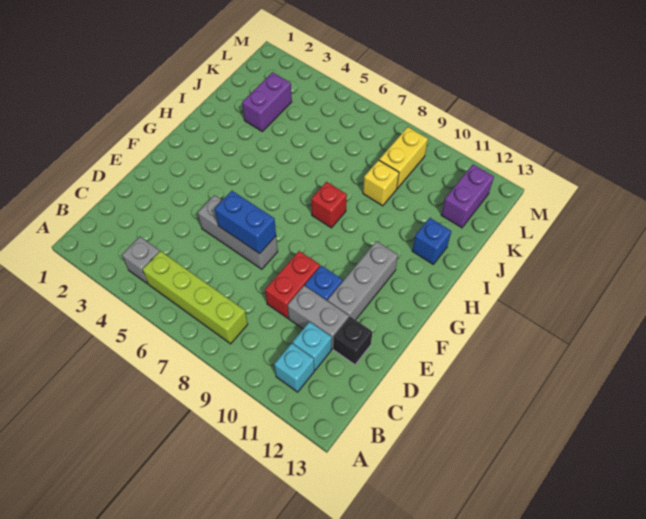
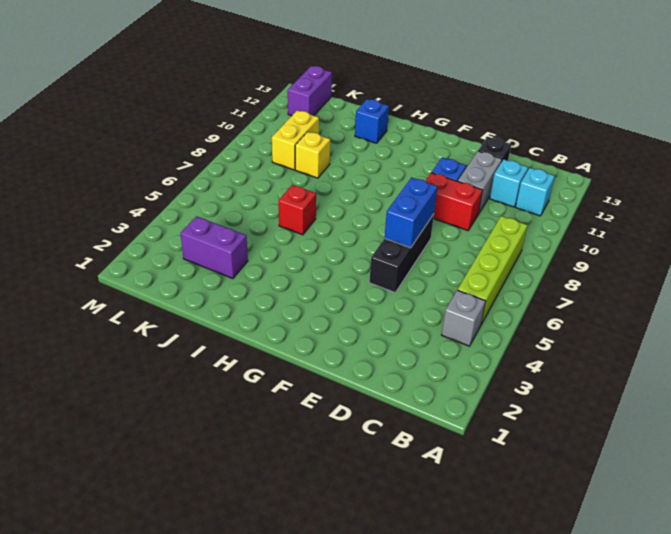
grey brick E5:E7 level 1 -> black brick E5:E7 level 1
grey brick E11:G11 level 1 -> none
red brick H8 level 1 -> red brick I6 level 1
yellow brick K9:L9 level 1 -> yellow brick K9:K10 level 1
purple brick K12:L12 level 1 -> purple brick L12:L13 level 1

